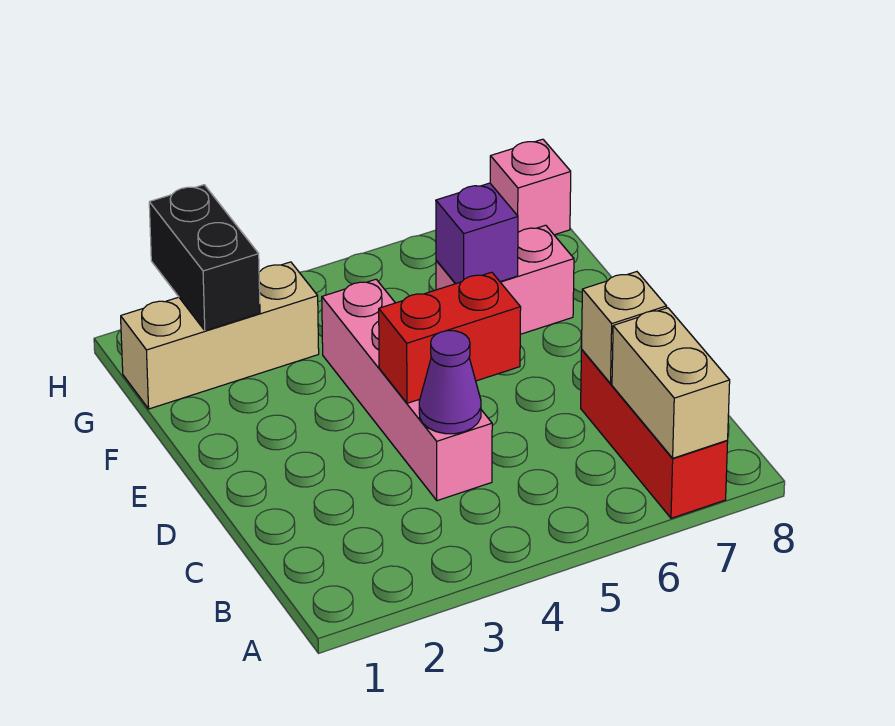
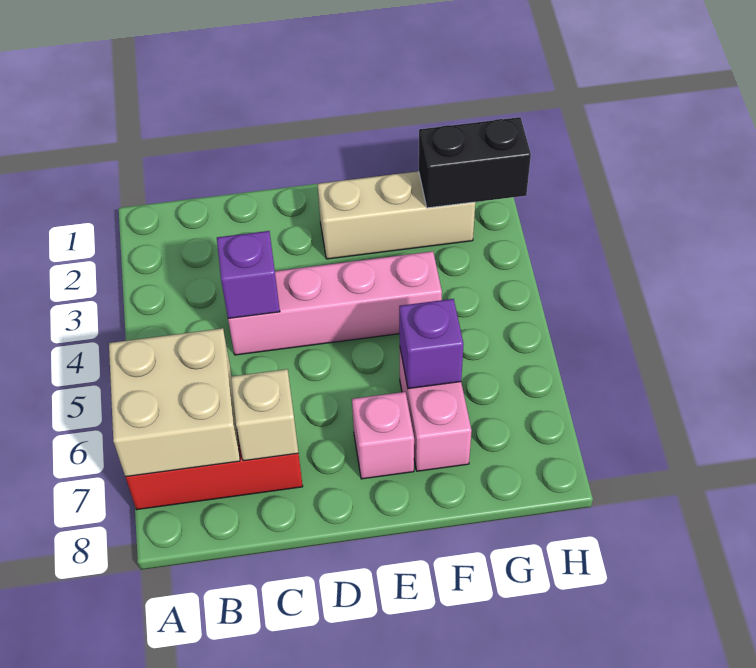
tan brick A7:B7 level 2 -> tan brick A6:B7 level 2
purple cone C4 level 2 -> purple brick C4 level 2
red brick D4:D5 level 2 -> none
tan brick G1:G3 level 1 -> tan brick E2:G2 level 1
pink brick H8 level 1 -> pink brick E7 level 1

